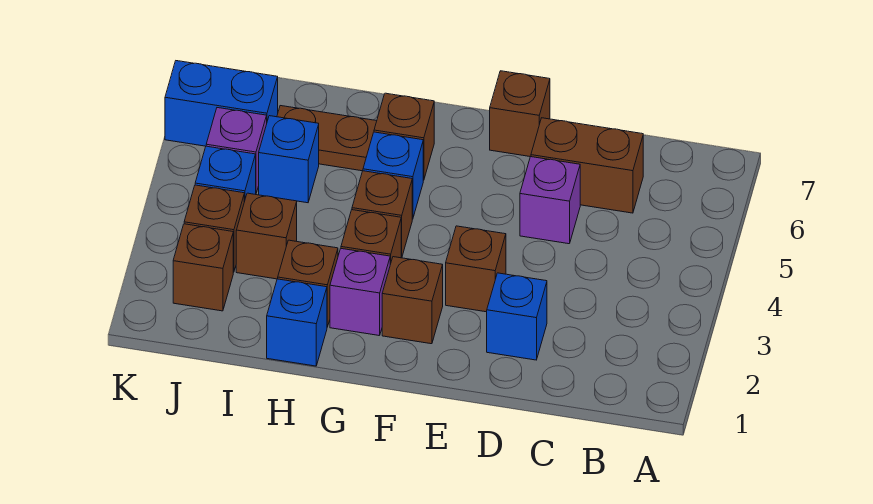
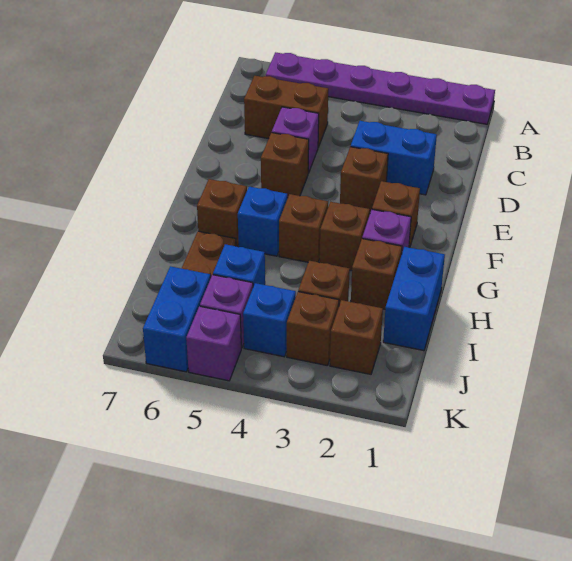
none -> purple plate A1:A6 level 1
brown brick C6:D6 level 1 -> brown brick C5:C6 level 1
blue brick D2 level 1 -> blue brick D2:D3 level 1
brown brick E7 level 1 -> brown brick E5 level 1
blue brick H1 level 1 -> blue brick H1:I1 level 1
none -> purple brick K5 level 1

